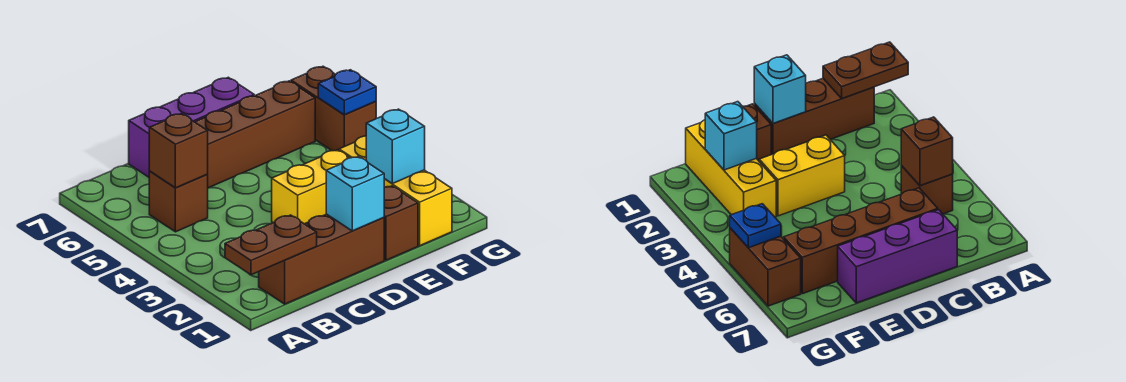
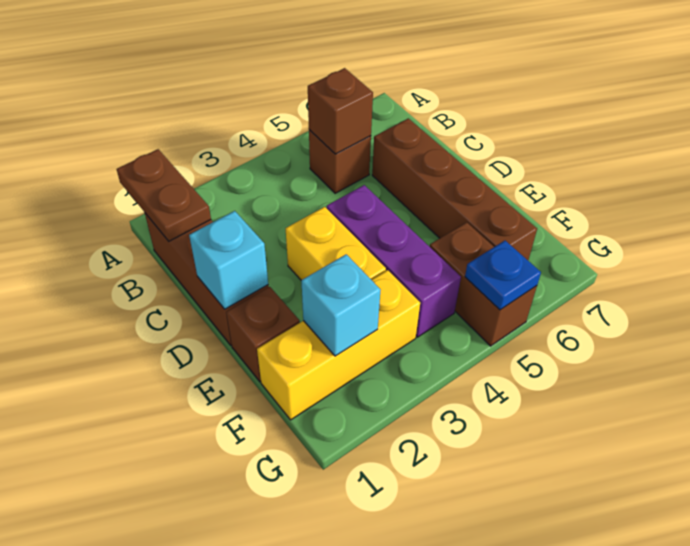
purple brick C7:E7 level 1 -> purple brick D4:F4 level 1
brown brick G5:G6 level 1 -> brown brick F5:G5 level 1

